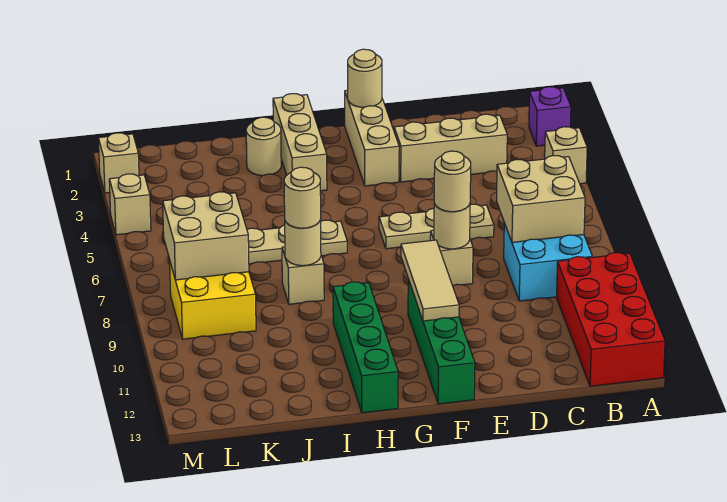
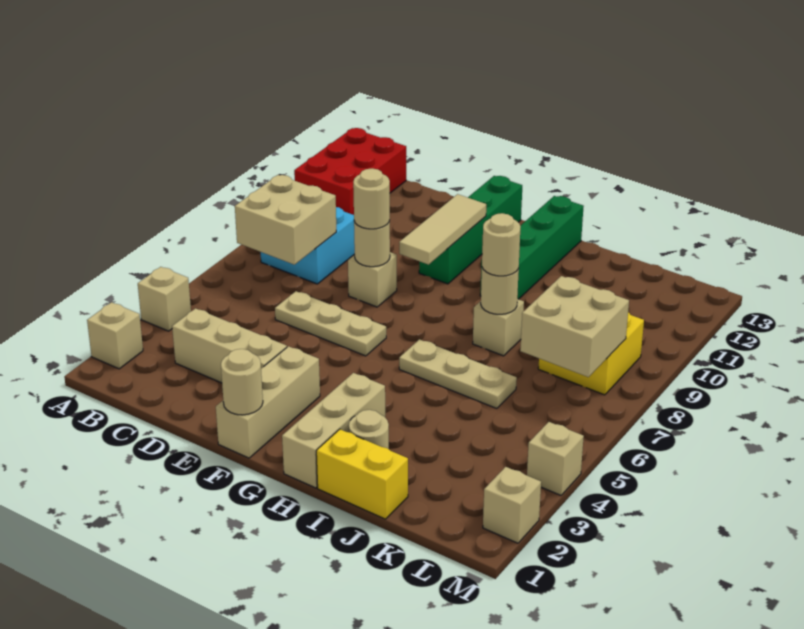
purple brick A2 level 1 -> tan brick A2 level 1
red brick A10:B13 level 1 -> red brick A11:B13 level 1
none -> yellow brick I1:J1 level 1

